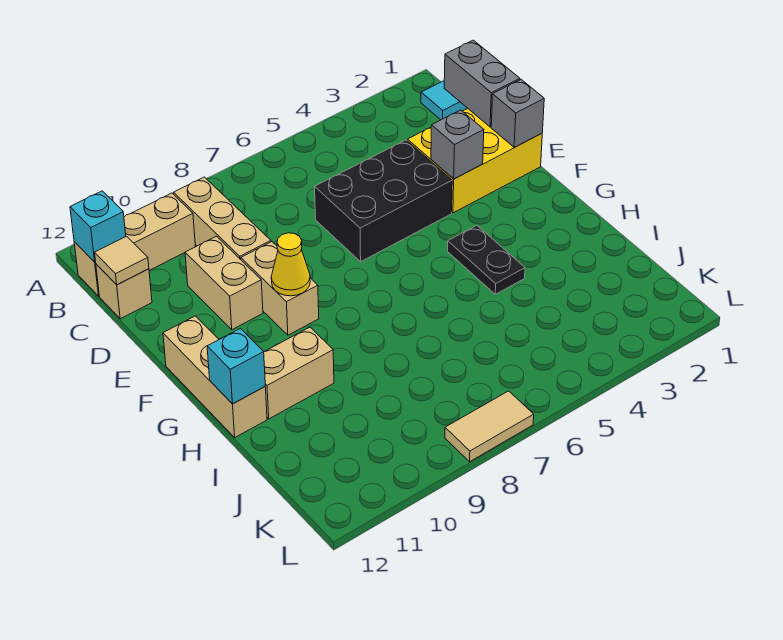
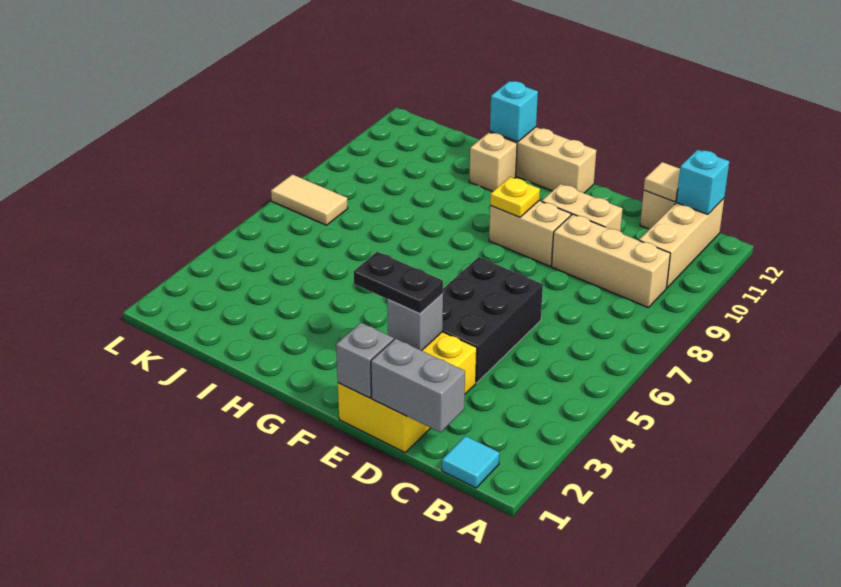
yellow cone F9 level 2 -> yellow plate F9 level 2
black plate G4:H4 level 1 -> black plate E3:F3 level 3
tan brick H10:H11 level 1 -> tan brick H11 level 1
tan tile L7:L8 level 1 -> tan tile K7:L7 level 1

